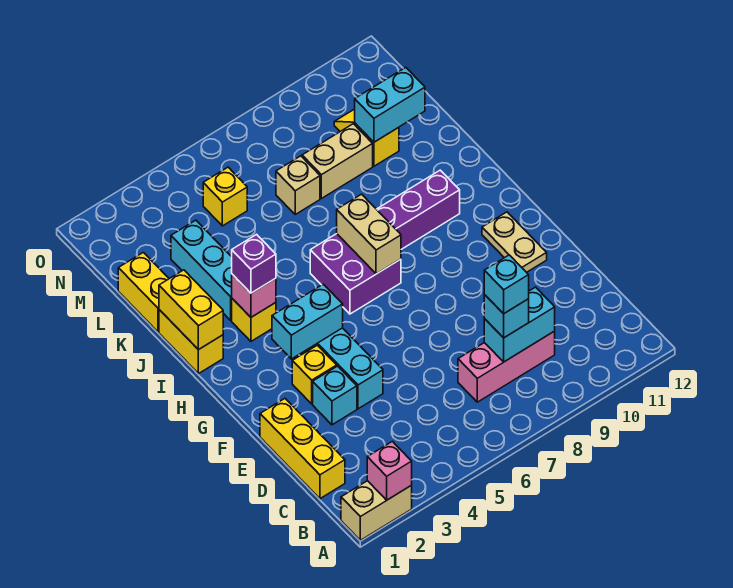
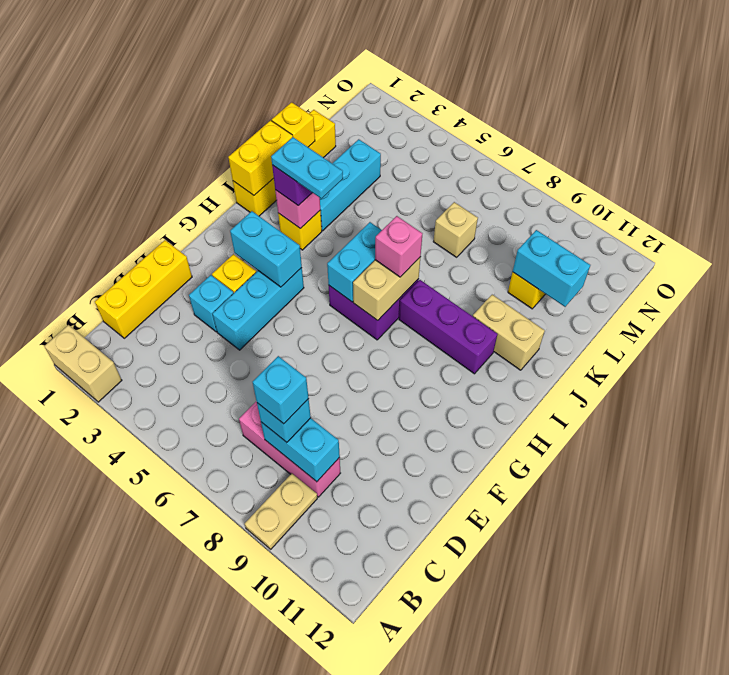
pink brick A2 level 2 -> pink brick I7 level 3
tan plate F11:G11 level 1 -> tan plate A9:B9 level 1
none -> cyan brick H6:I6 level 2
none -> cyan plate I3:I4 level 4
tan brick L8:L9 level 1 -> tan brick J10:J11 level 1
yellow brick M5 level 1 -> yellow brick K1 level 2

